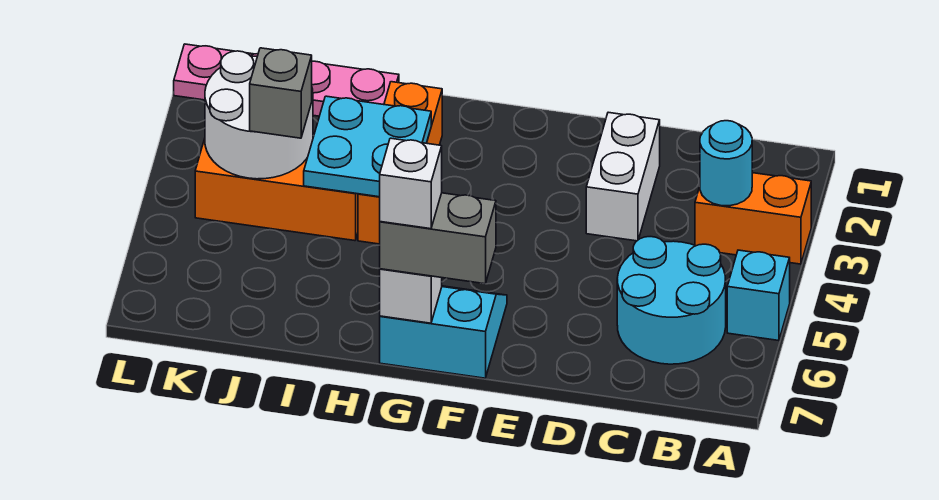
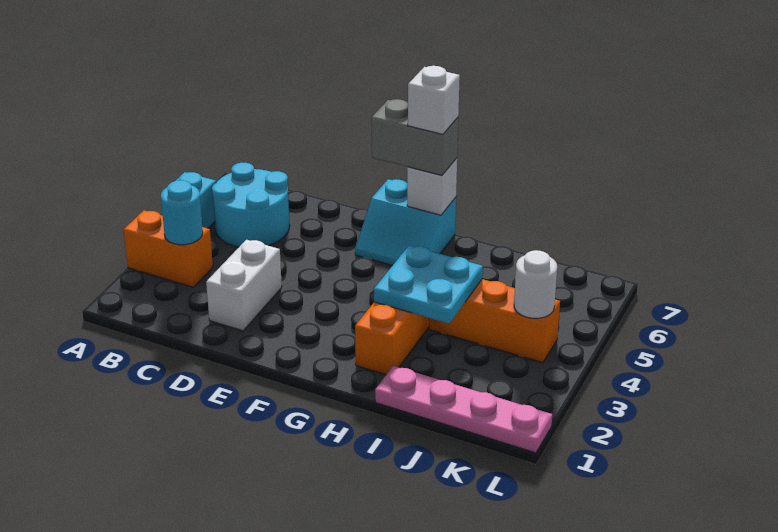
white round brick J3:K4 level 2 -> white round brick K4 level 2
grey brick J4 level 3 -> none

